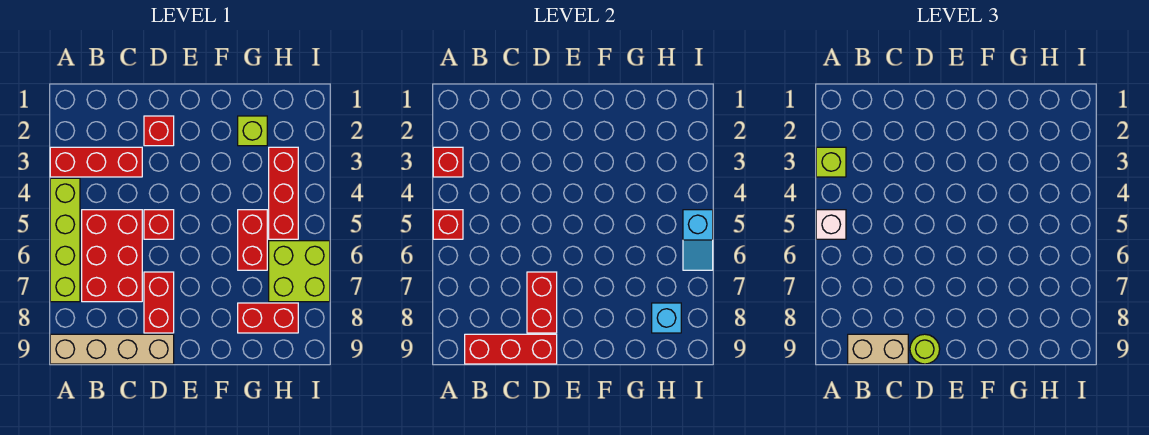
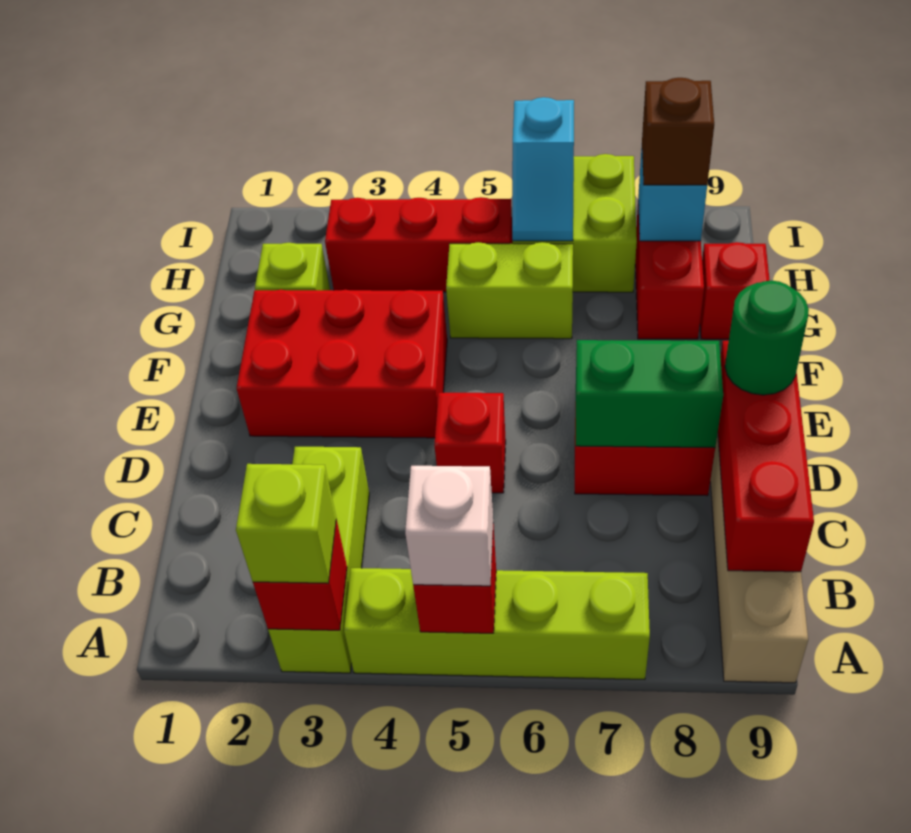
red brick A3:C3 level 1 -> lime brick A3:C3 level 1
red brick B5:C7 level 1 -> red brick E2:F4 level 1
tan brick B9:C9 level 3 -> none
red brick D2 level 1 -> red brick G9 level 1
red brick D7:D8 level 2 -> green brick D7:D8 level 2
lime round brick D9 level 3 -> green round brick D9 level 3
red brick G5:G6 level 1 -> lime brick G5:G6 level 1
none -> brown brick H8 level 3
cyan slope I5:I6 level 2 top 5 -> cyan slope H6:I6 level 2 top I

